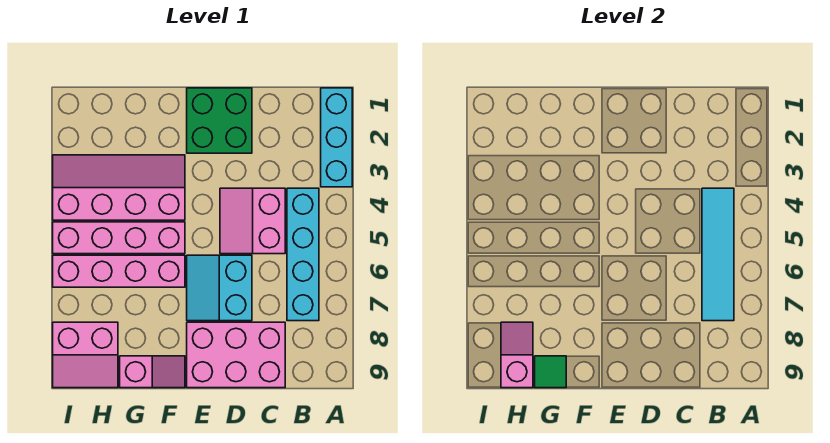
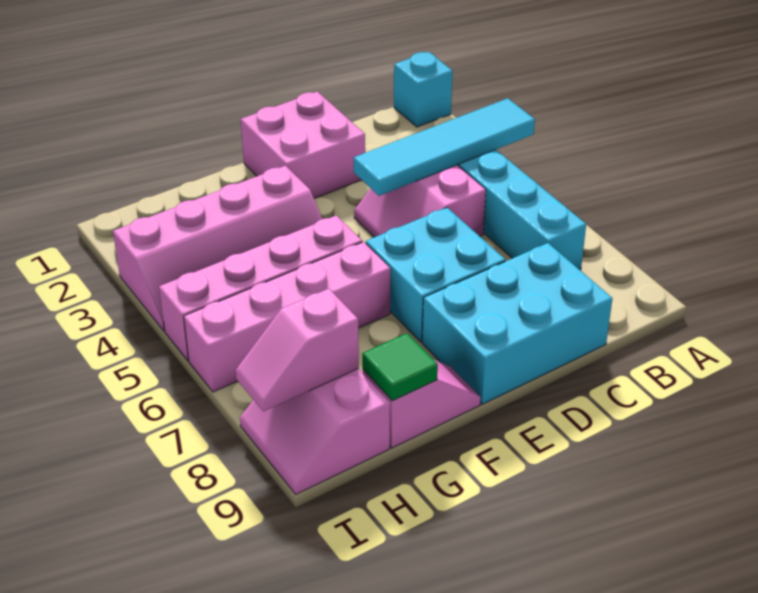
cyan brick A1:A3 level 1 -> cyan brick A1 level 1
cyan tile B4:B7 level 2 -> cyan tile A4:D4 level 2
pink brick C8:E9 level 1 -> cyan brick C8:E9 level 1
green brick D1:E2 level 1 -> pink brick D1:E2 level 1
cyan slope D6:E7 level 1 top D -> cyan brick D6:E7 level 1
pink slope F3:I4 level 1 top 4 -> pink slope F3:I4 level 1 top 3
pink slope H8:I9 level 1 top 8 -> pink slope H8:I9 level 1 top H
pink slope H8:H9 level 2 top 9 -> pink slope H8:I8 level 2 top H

